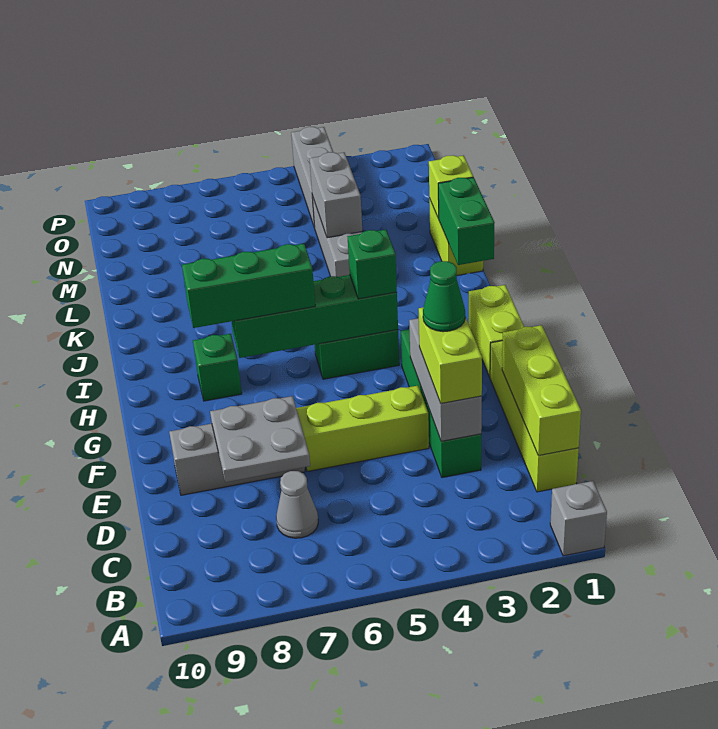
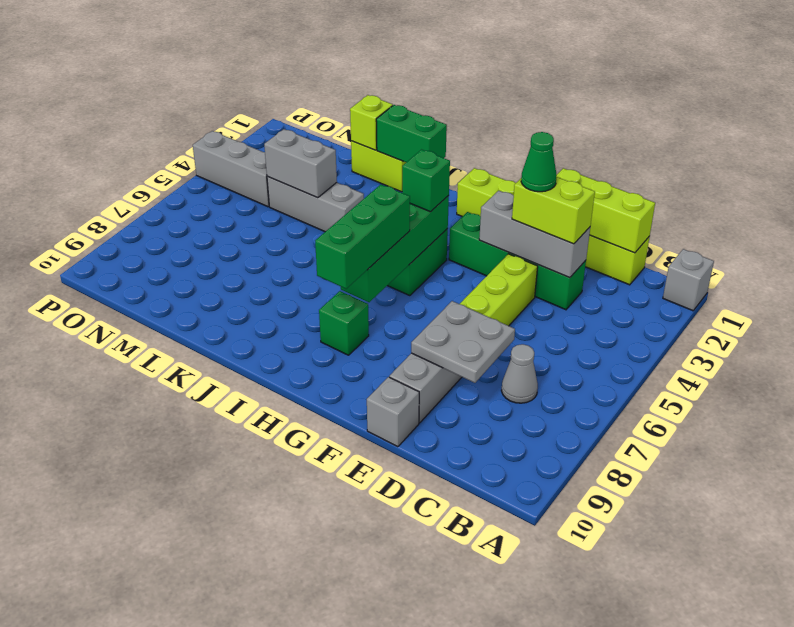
none -> grey brick E10 level 1

